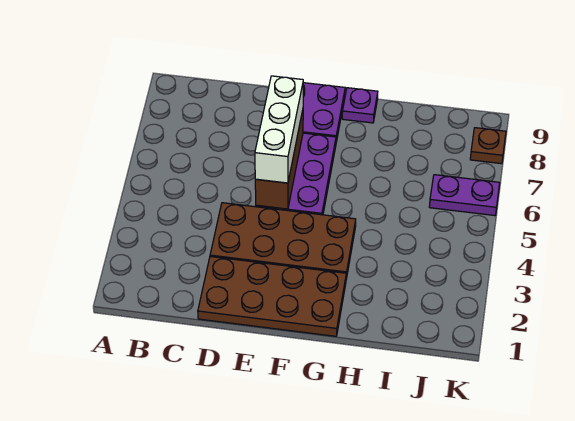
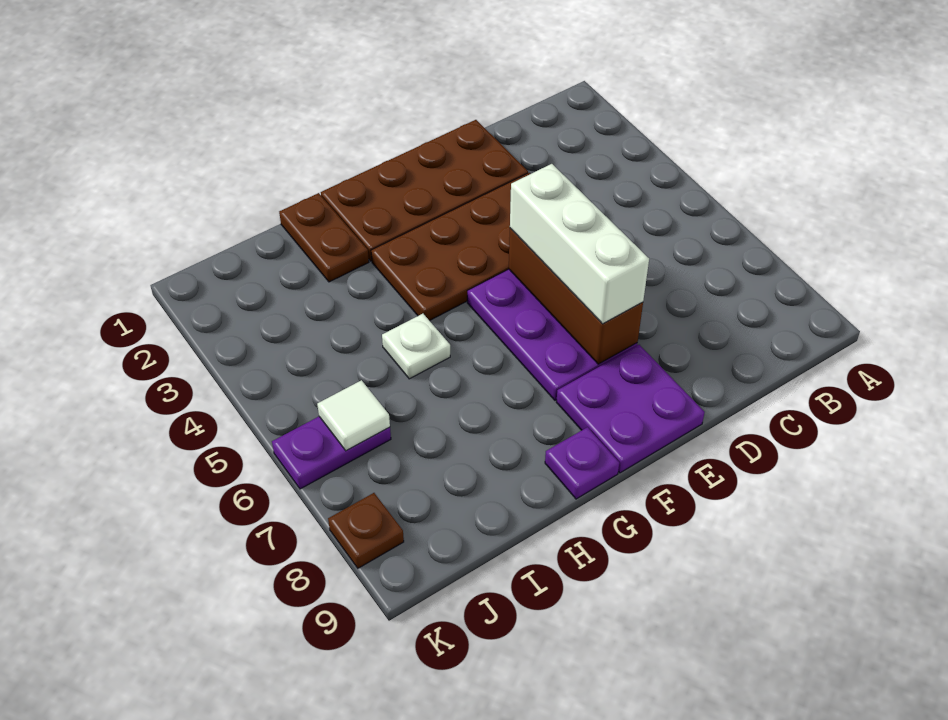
none -> brown plate H1:H2 level 1
none -> white plate H5 level 1
none -> white tile J6 level 2

